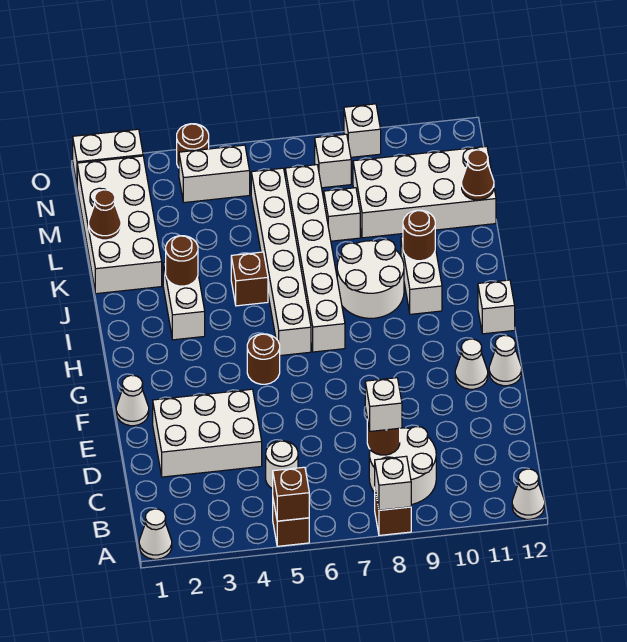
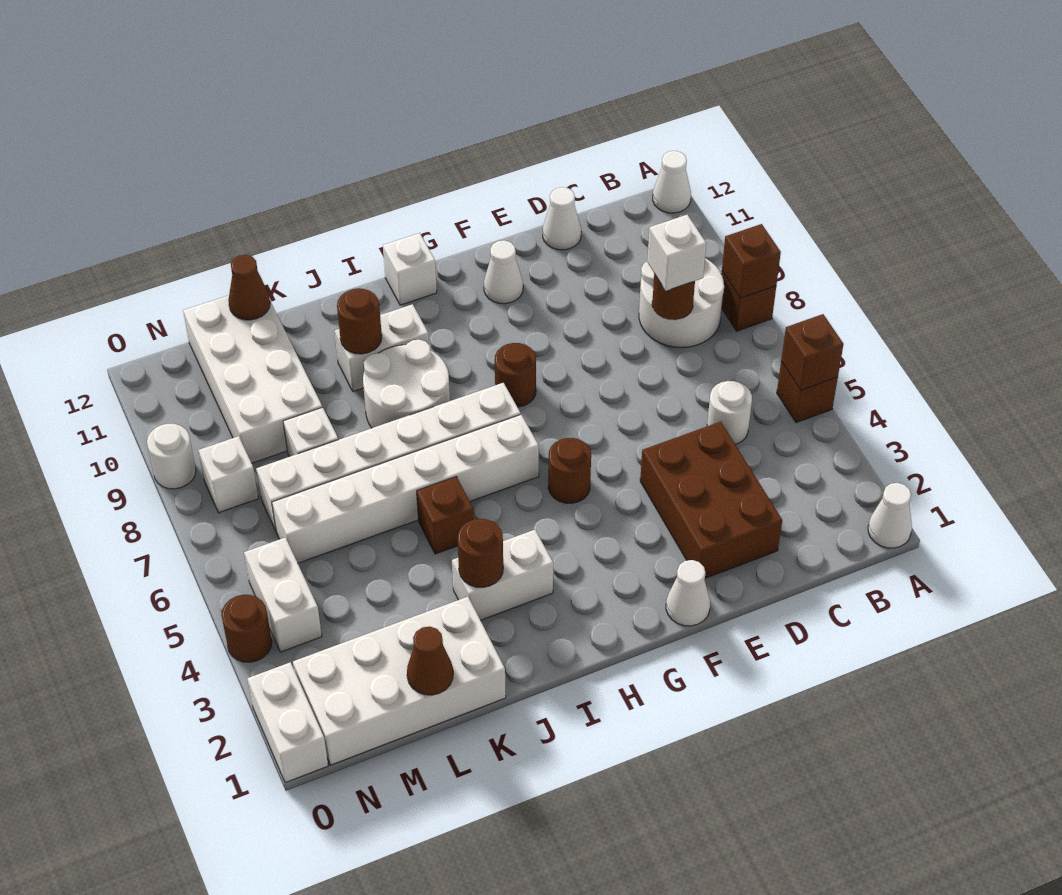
white brick A8 level 2 -> brown brick A8 level 2
white brick D2:E4 level 1 -> brown brick D2:E4 level 1
white cone F12 level 1 -> white cone D12 level 1
none -> brown round brick G8 level 1
white brick O9 level 1 -> white round brick O9 level 1

